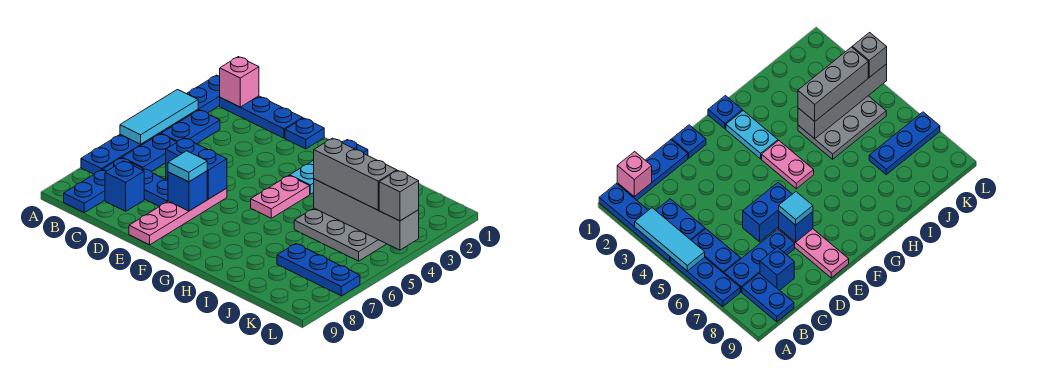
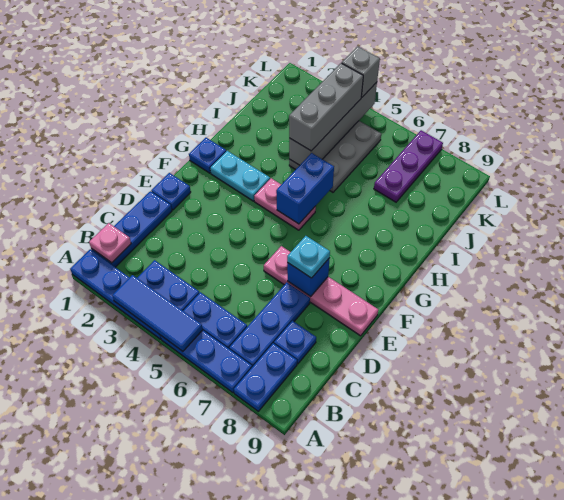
cyan tile A3:A5 level 2 -> blue tile A3:A5 level 2
pink brick B1 level 2 -> pink plate B1 level 2
blue plate B8:B9 level 1 -> blue plate A8:B8 level 1
blue brick C8 level 1 -> blue plate C8 level 1
blue brick D6:E6 level 2 -> blue brick G5:H5 level 2
cyan tile E7 level 3 -> cyan plate E7 level 3
blue plate J7:L7 level 1 -> purple plate J7:L7 level 1

